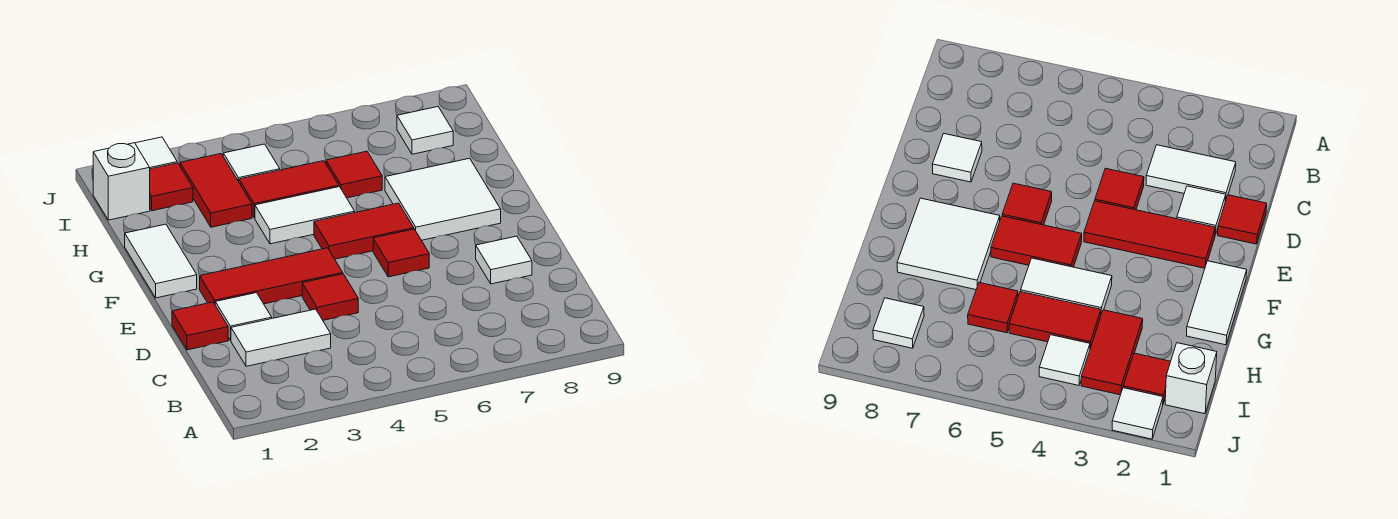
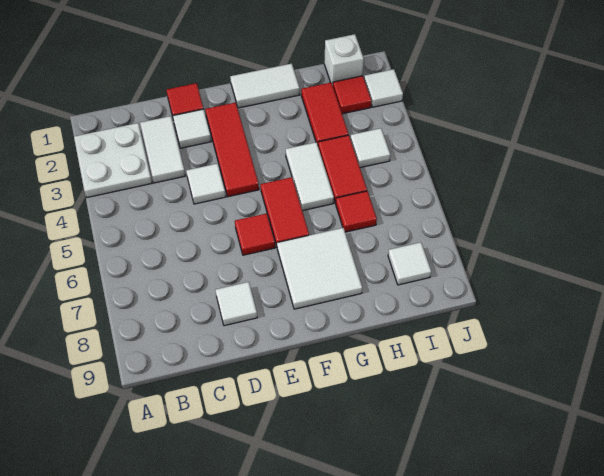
none -> white plate A2:B3 level 1
red tile D4 level 1 -> white tile D4 level 1
red tile H3:I3 level 1 -> red tile H2:H3 level 1

